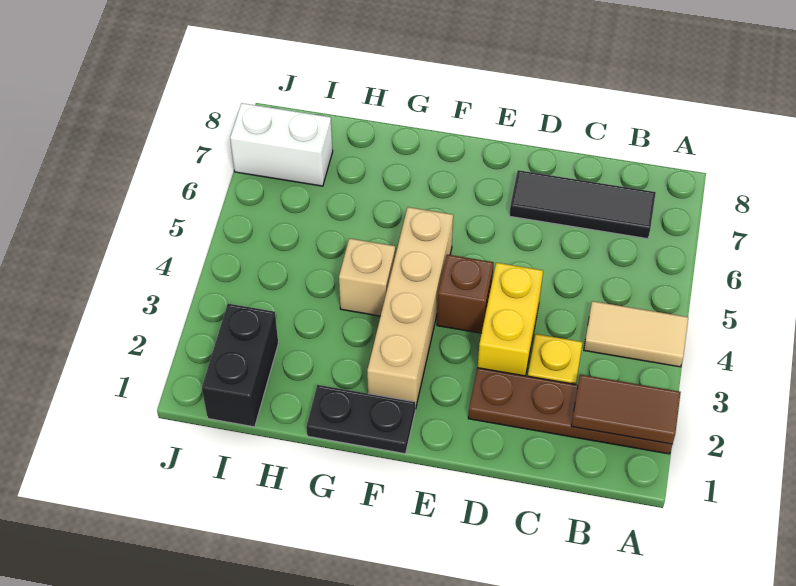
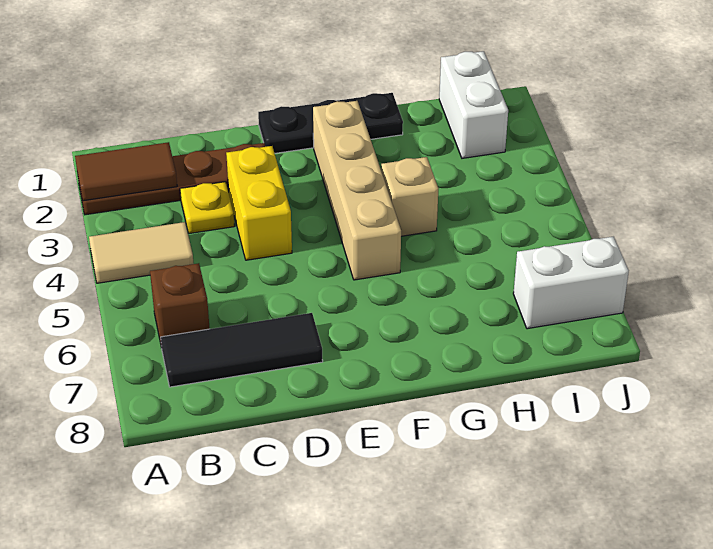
brown brick E4 level 1 -> brown brick B6 level 1
black plate F1:G1 level 1 -> black plate E1:G1 level 1
black brick I1:I2 level 1 -> white brick I1:I2 level 1

